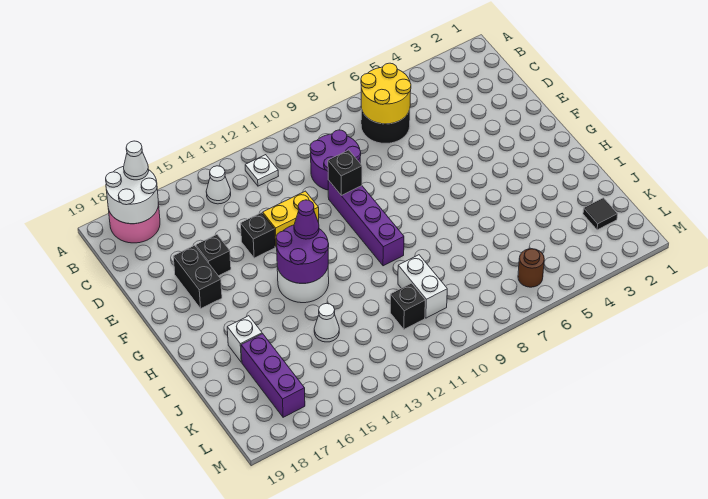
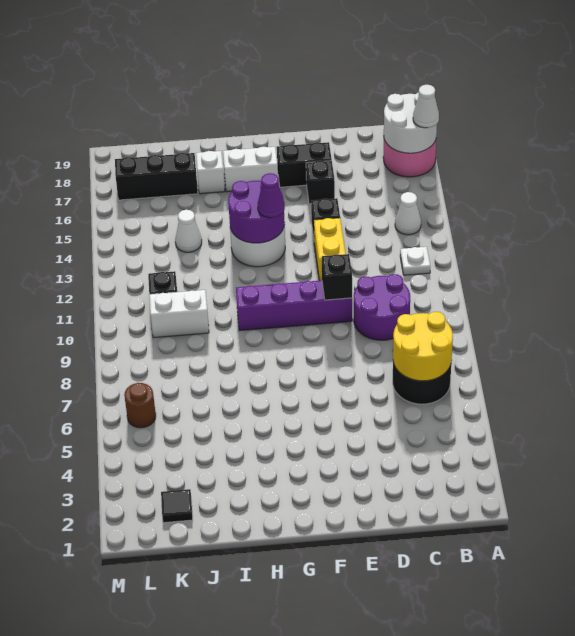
none -> white brick G17:H17 level 1
purple brick J17:L17 level 1 -> black brick J17:L17 level 1

